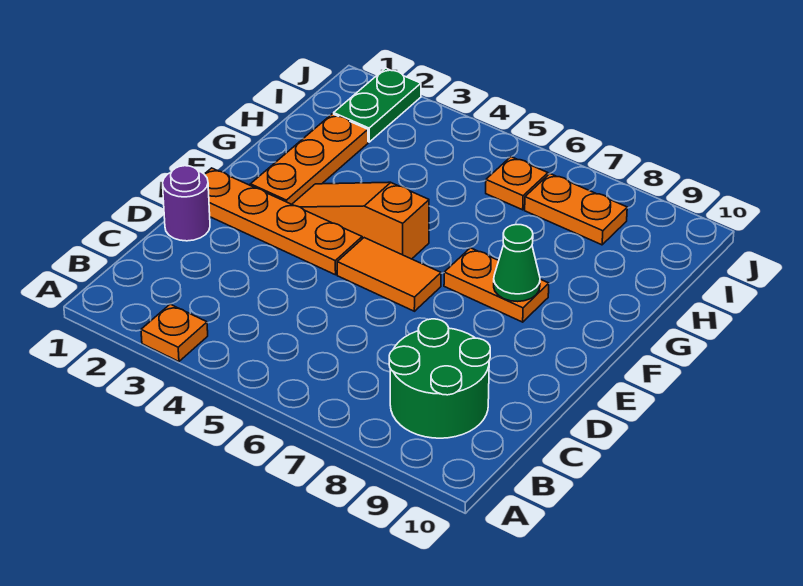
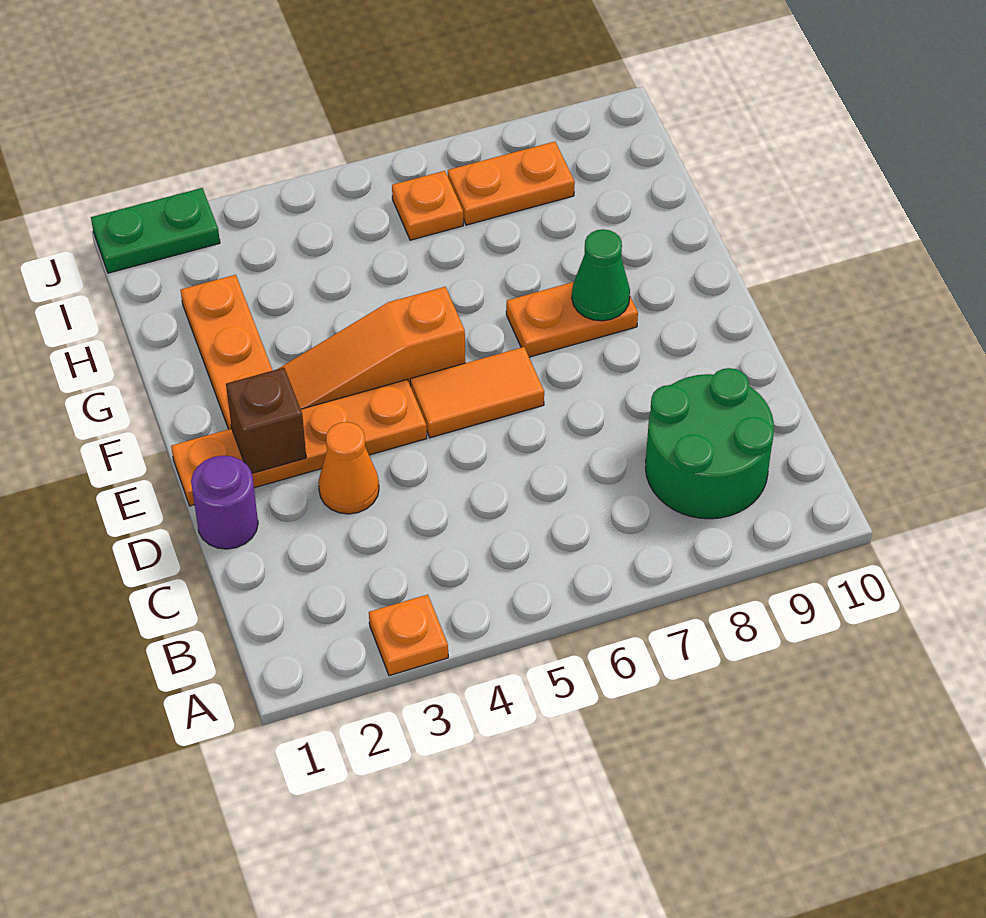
none -> orange cone D3 level 1
none -> brown brick E2 level 2
green plate I2:J2 level 1 -> green plate J1:J2 level 1

